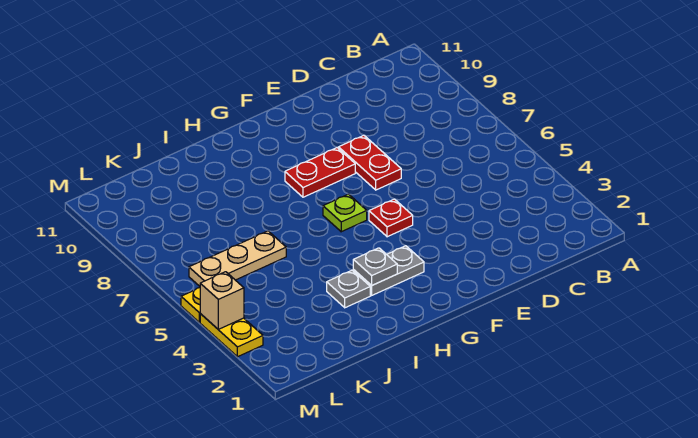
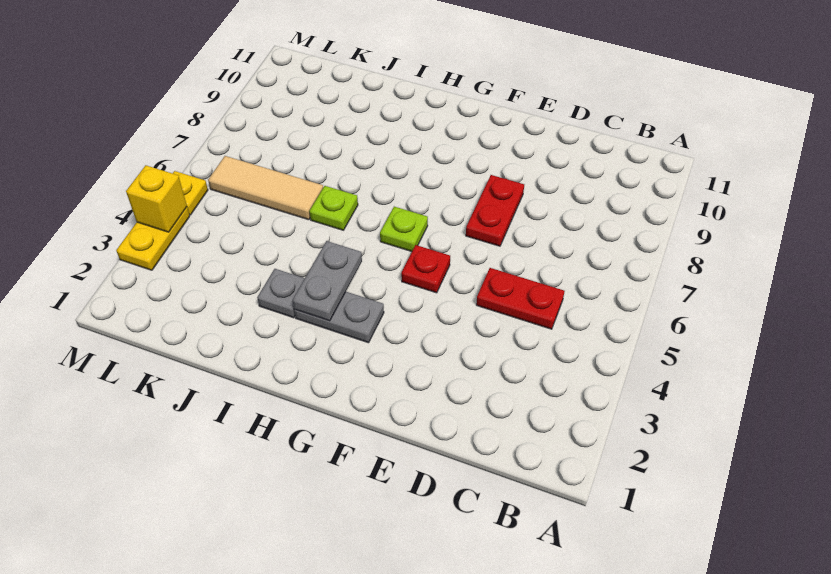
red plate F8:G8 level 1 -> red plate C5:D5 level 1
grey plate H3 level 2 -> grey plate H3:H4 level 2
none -> lime plate I6 level 1
tan plate J6:L6 level 1 -> tan tile J6:L6 level 1
tan brick M4 level 2 -> yellow brick M4 level 2

